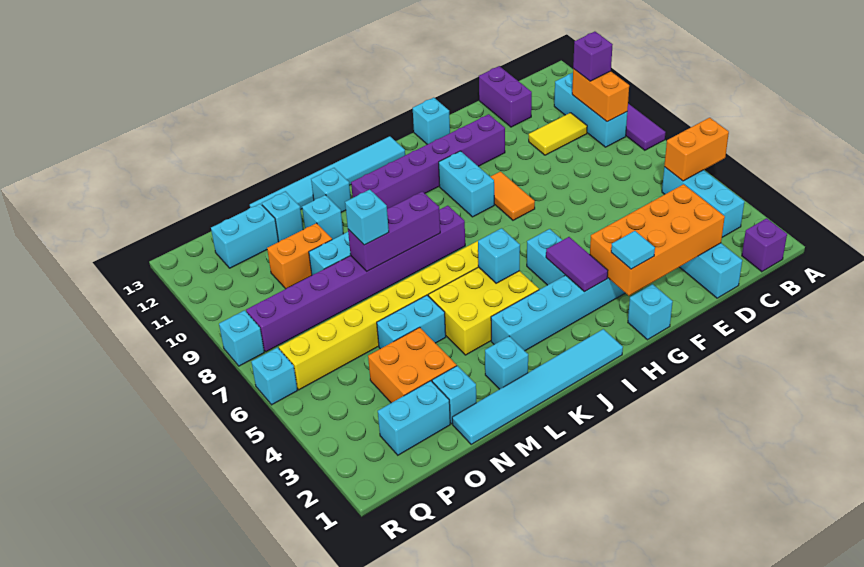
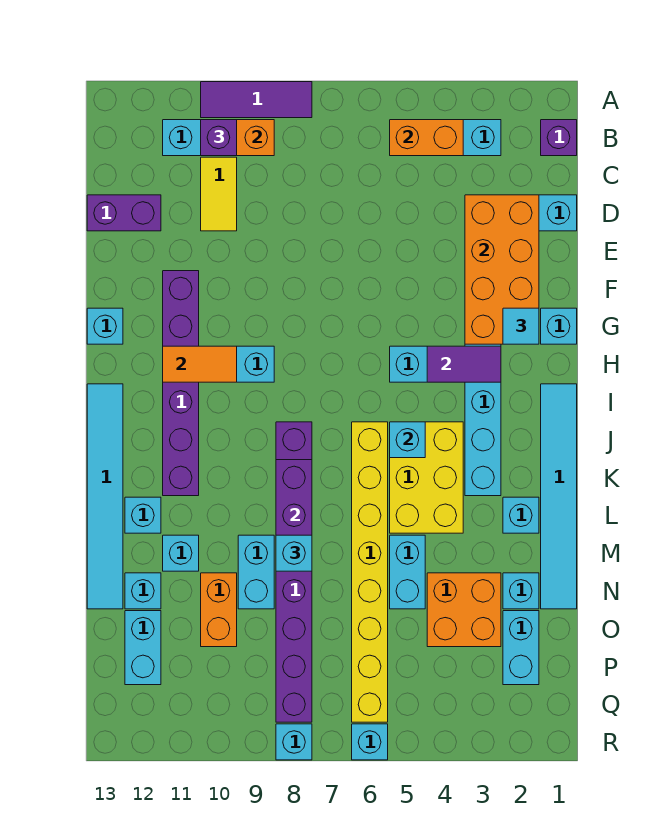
orange brick A5:B5 level 2 -> orange brick B4:B5 level 2
orange tile G8:G9 level 1 -> orange tile H10:H11 level 2

